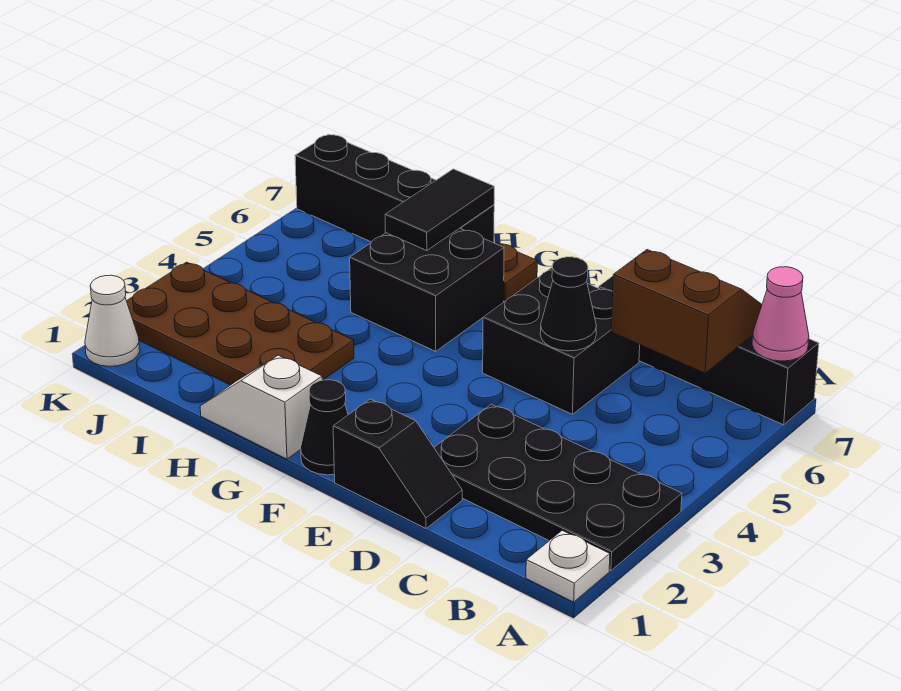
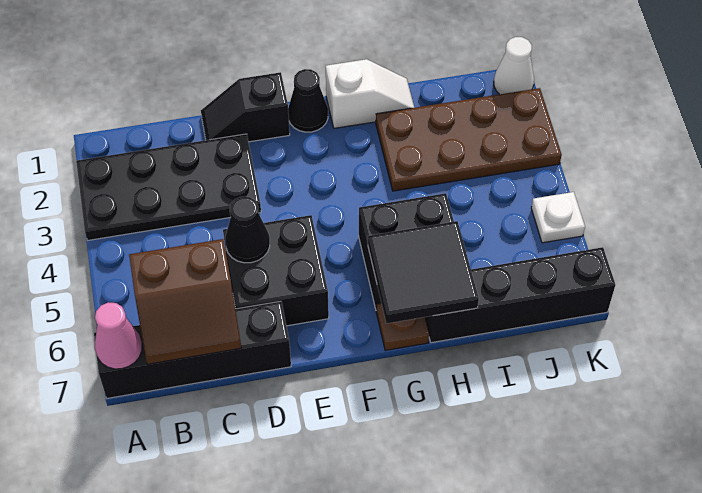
white plate A1 level 1 -> white plate K5 level 1
black tile H6:H7 level 2 -> black tile G6:H7 level 2

